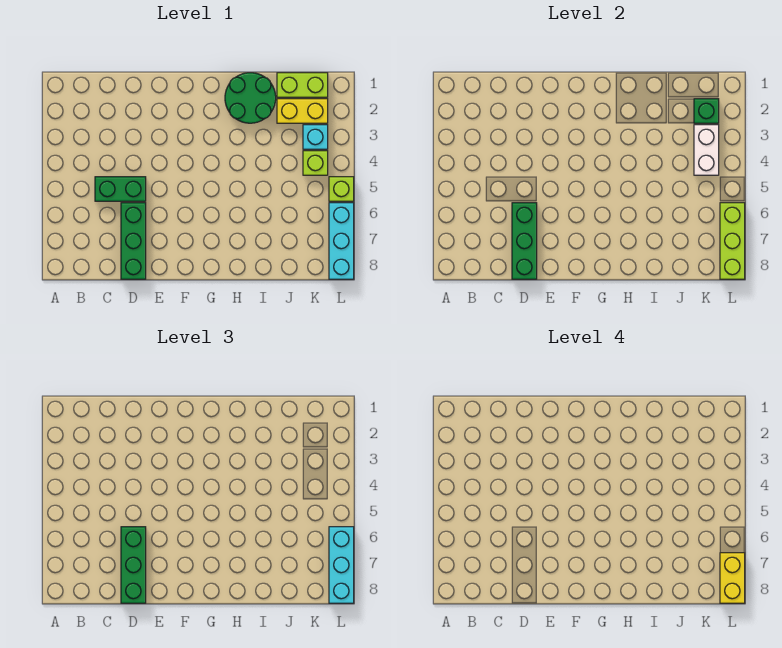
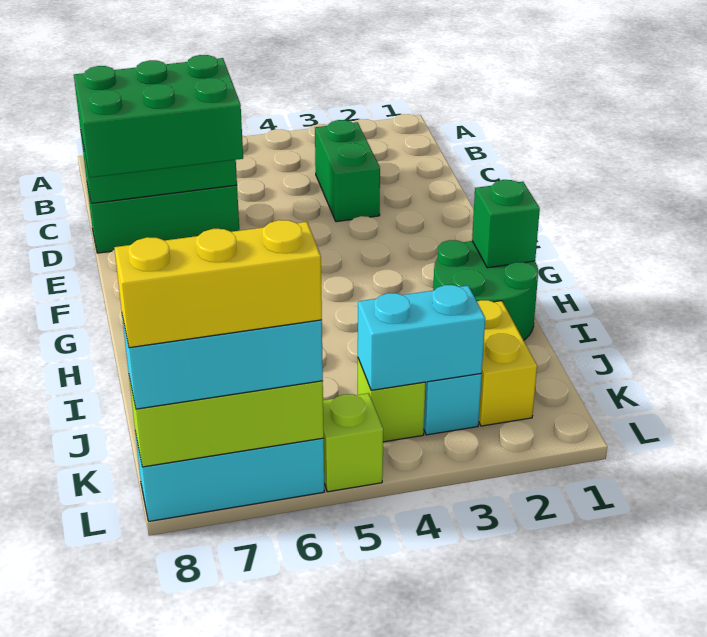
green brick C5:D5 level 1 -> green brick C3:D3 level 1
green brick D6:D8 level 3 -> green brick D6:E8 level 3
lime brick J1:K1 level 1 -> none
green brick K2 level 2 -> green brick H1 level 2
white brick K3:K4 level 2 -> cyan brick K3:K4 level 2
yellow brick L7:L8 level 4 -> yellow brick L6:L8 level 4

